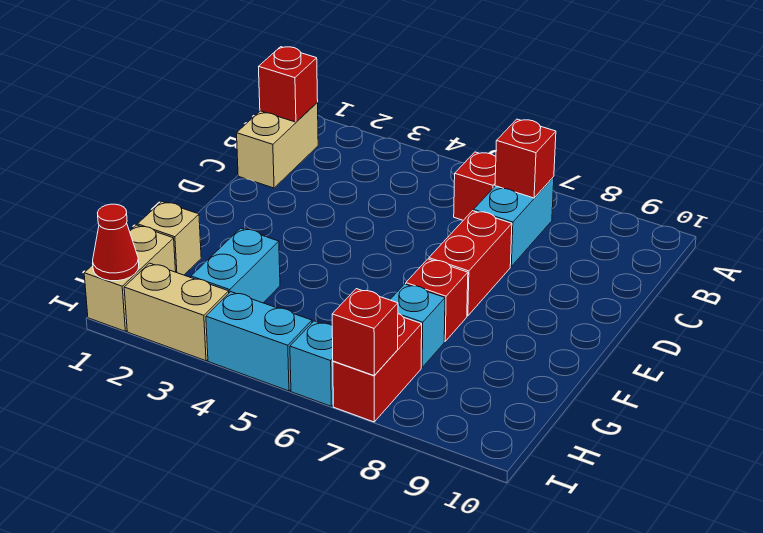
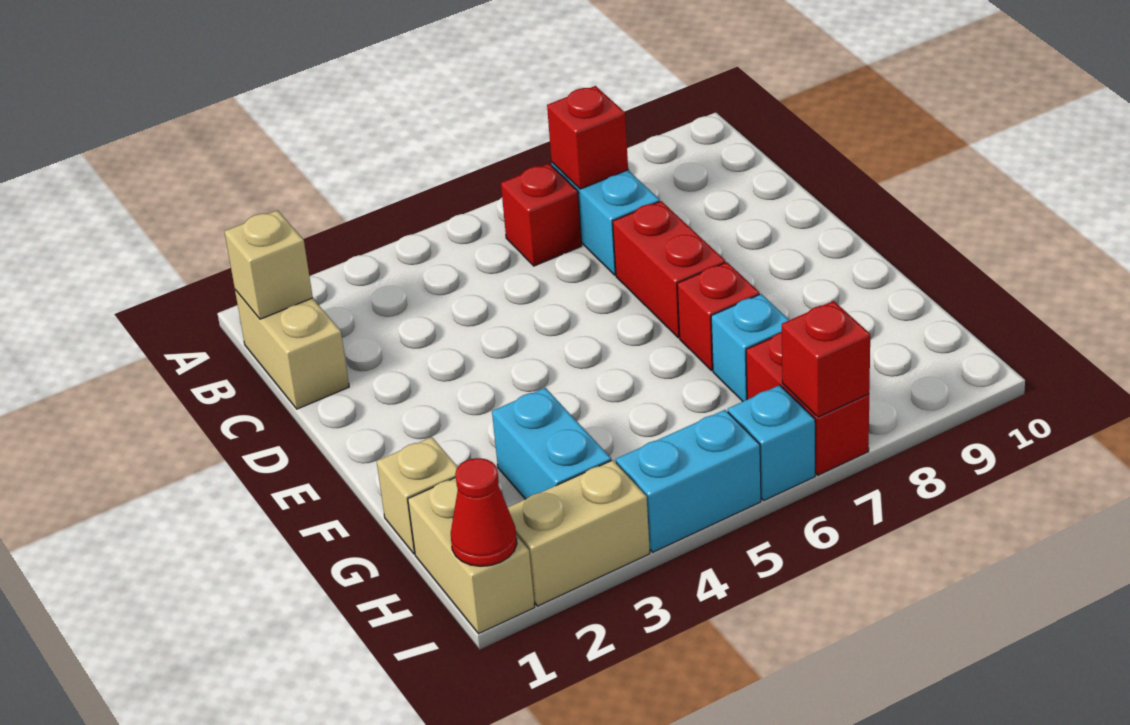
red brick B1 level 2 -> tan brick B1 level 2

